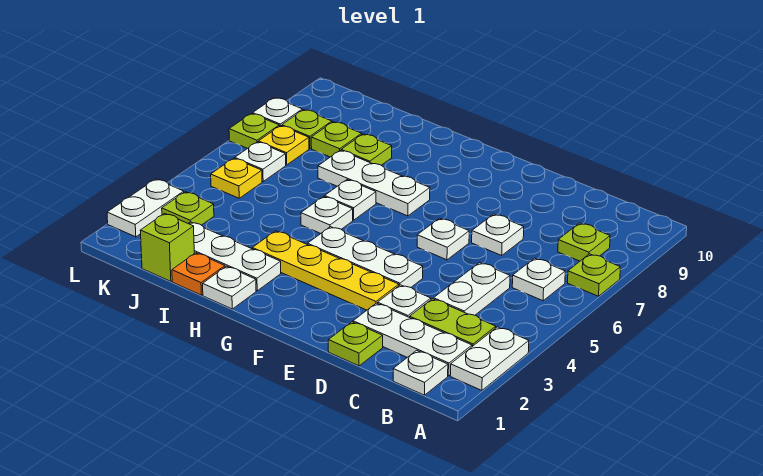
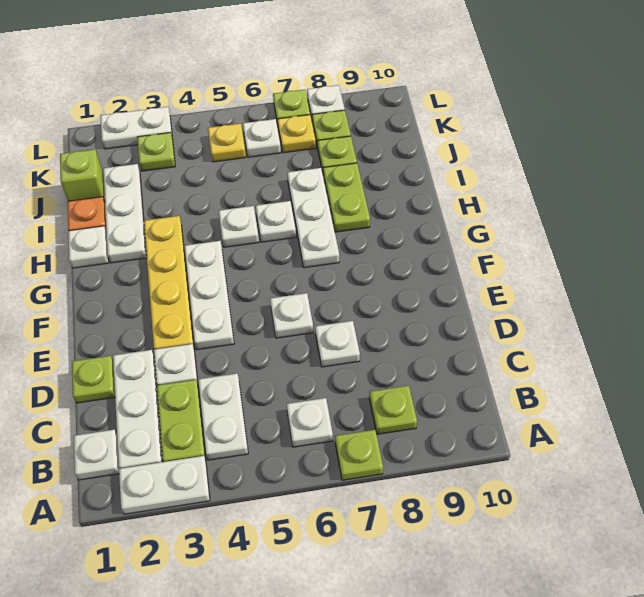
white plate C4:C5 level 1 -> white plate B4:C4 level 1
lime plate I8 level 1 -> lime plate H8:I8 level 1

